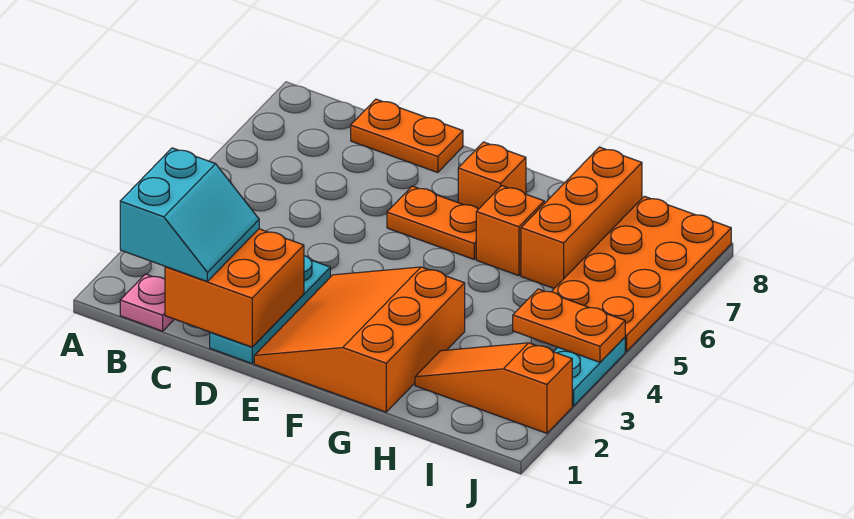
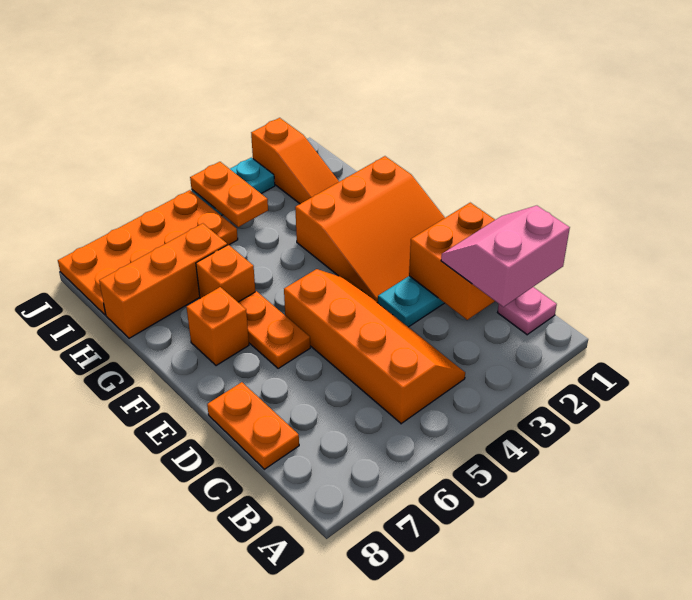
cyan slope B1:C2 level 3 top B -> pink slope B1:C2 level 3 top B
none -> orange slope B4:E5 level 1 top 5

